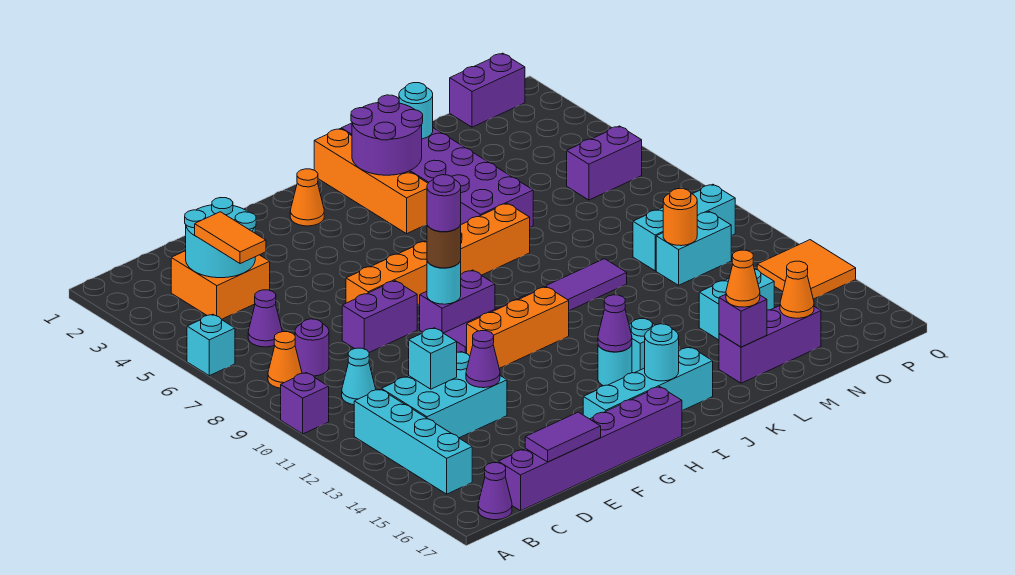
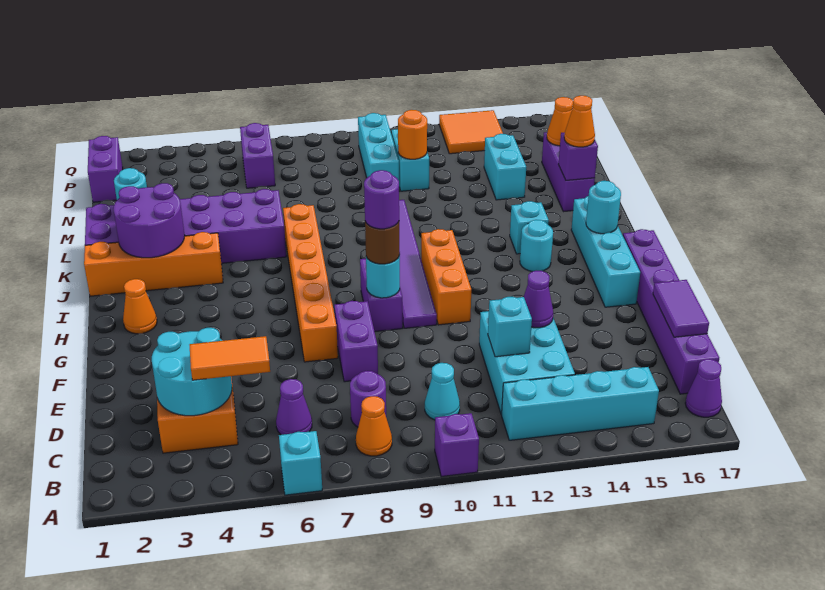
purple cone I14 level 2 -> none

